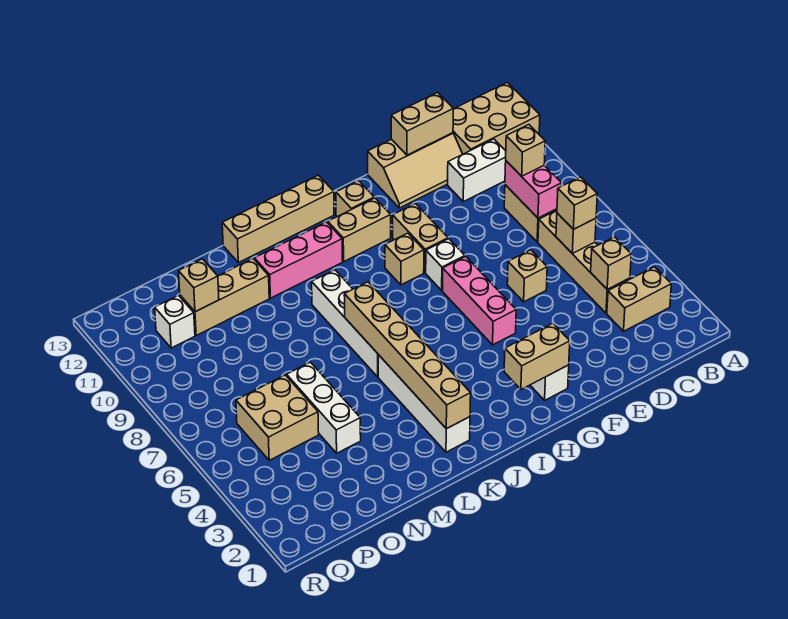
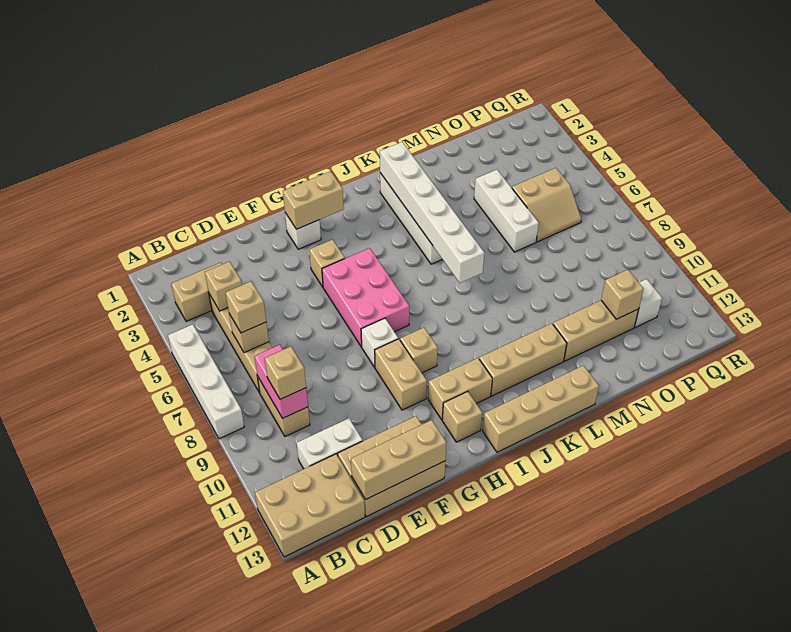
tan slope D12:F13 level 1 top 13 -> tan brick D12:F13 level 1
tan brick D13:E13 level 2 -> tan brick D13:F13 level 2
tan brick E6 level 1 -> tan brick G4 level 1
pink brick G5:G7 level 1 -> pink brick G5:H7 level 1
pink brick J11:L11 level 1 -> tan brick J11:L11 level 1
tan brick K2:K7 level 2 -> white brick K2:K7 level 2
white brick K6:K9 level 1 -> white brick A5:A8 level 1
tan brick O5:P6 level 1 -> tan slope O5:P6 level 1 top 5

